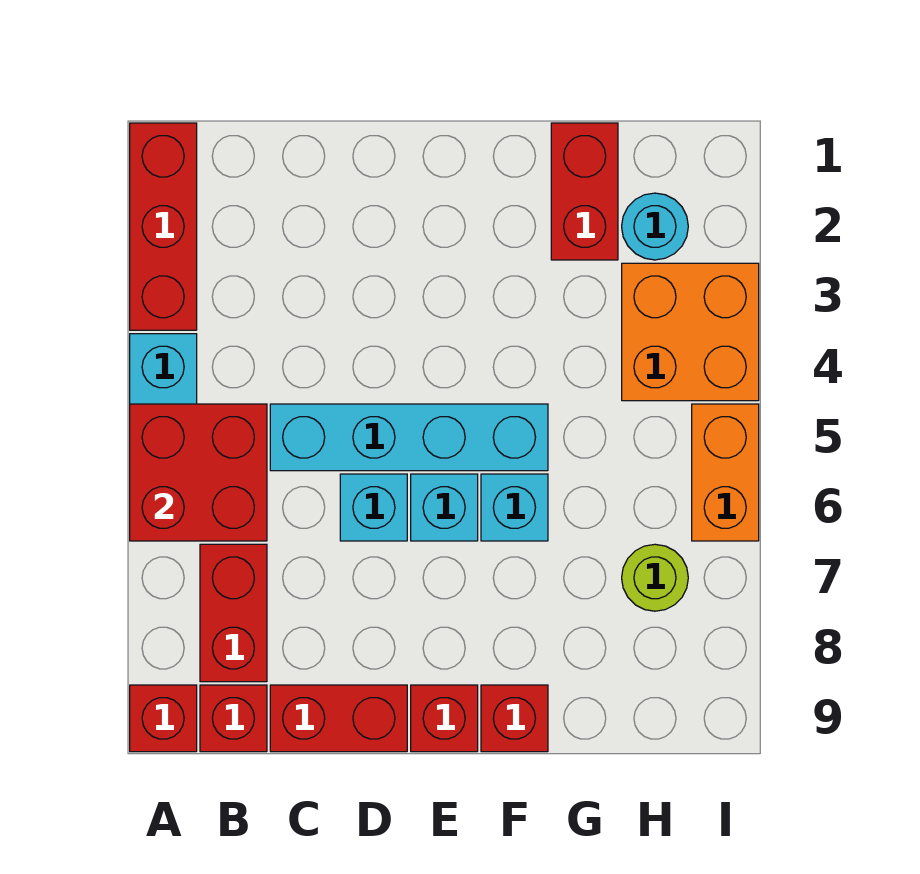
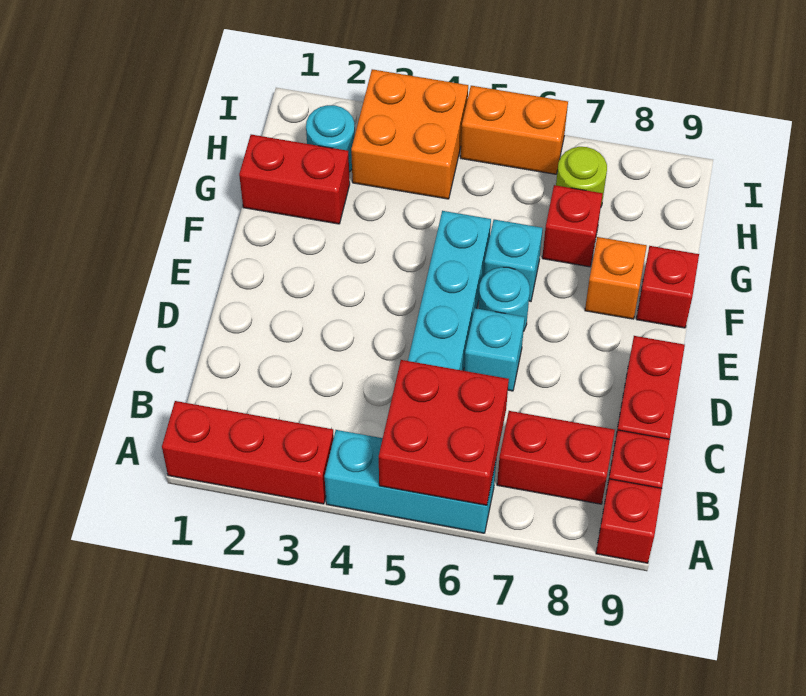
cyan brick E6 level 1 -> cyan round brick E6 level 1
red brick E9 level 1 -> red brick G7 level 1
none -> orange brick F8 level 1

